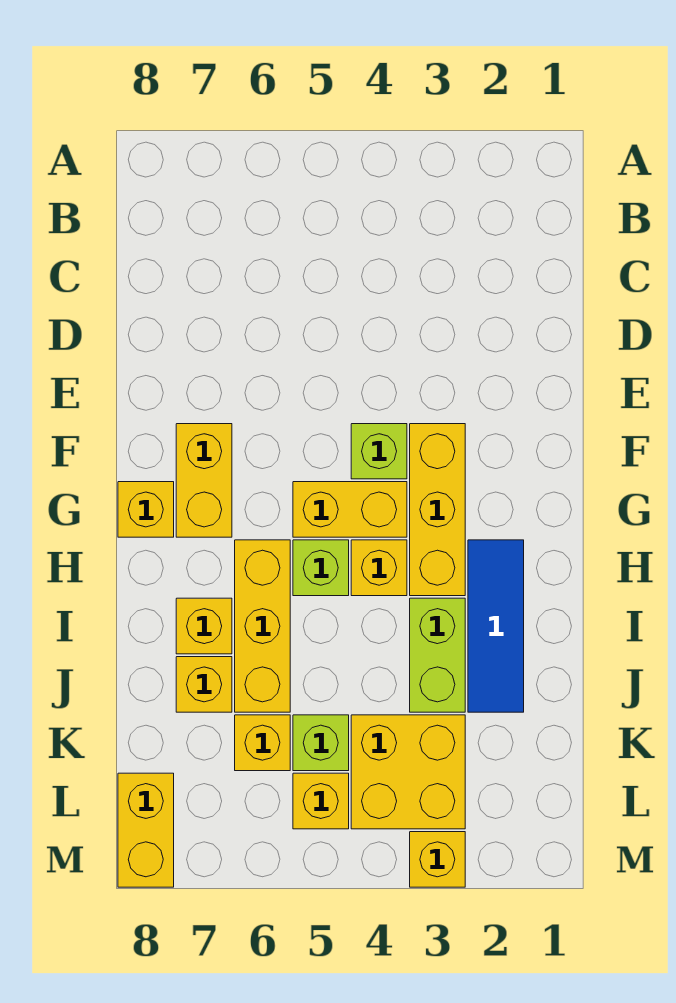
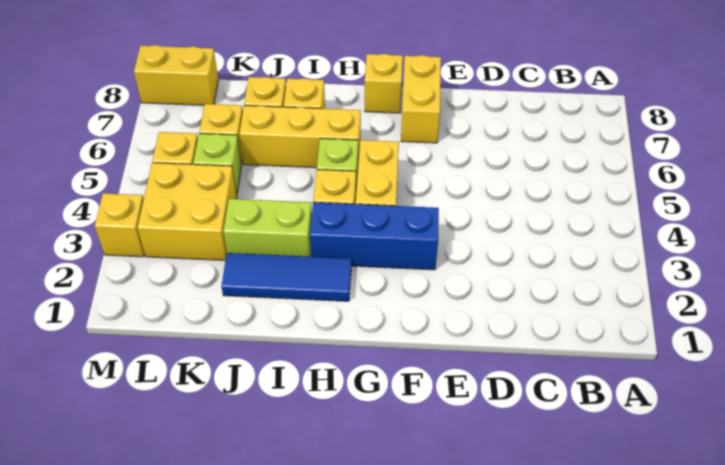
yellow brick F3:H3 level 1 -> blue brick F3:H3 level 1
lime brick F4 level 1 -> none
yellow brick F7:G7 level 1 -> yellow brick F7:F8 level 1

